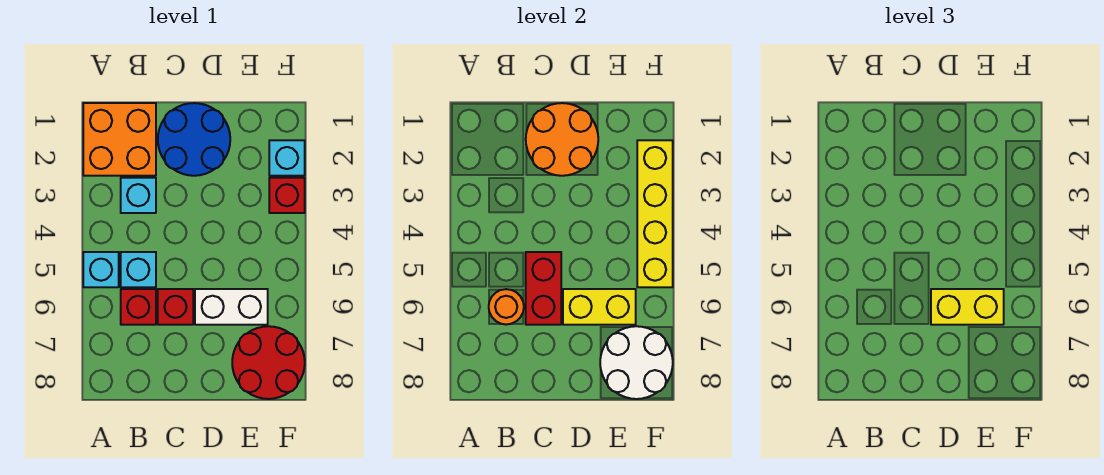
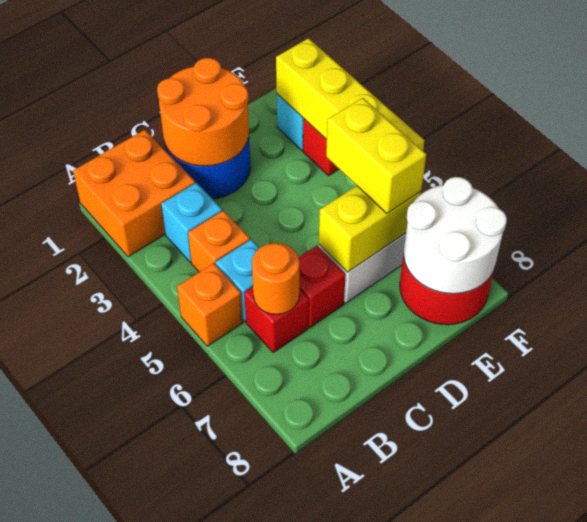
cyan brick A5 level 1 -> orange brick A5 level 1
none -> orange brick B4 level 1
red brick C5:C6 level 2 -> none
yellow brick D6:E6 level 3 -> yellow brick E5:E6 level 3

